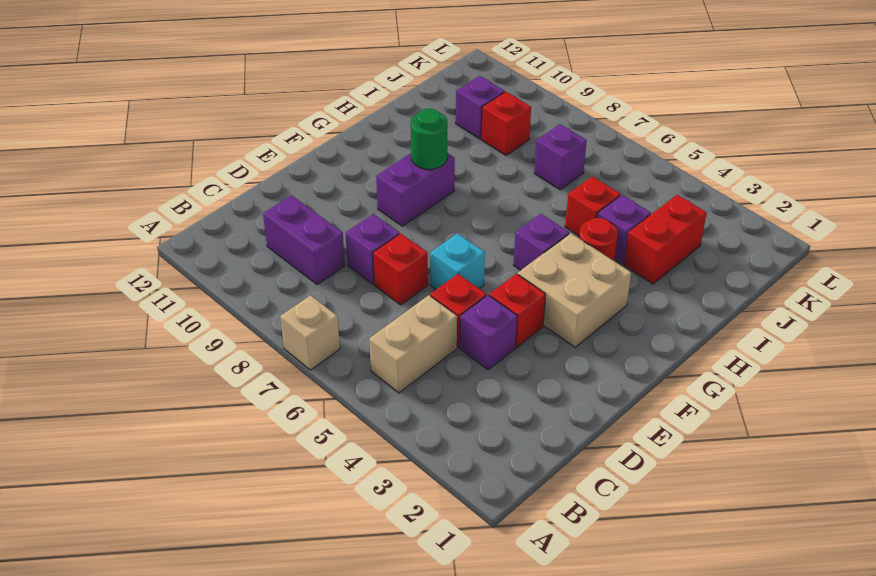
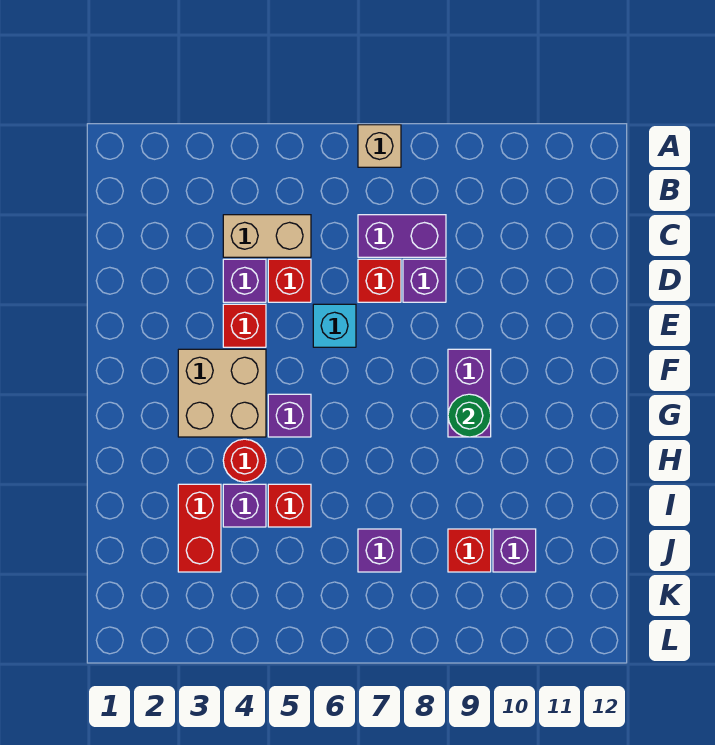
tan brick B5:C5 level 1 -> tan brick C4:C5 level 1
purple brick C9:C10 level 1 -> purple brick C7:C8 level 1

